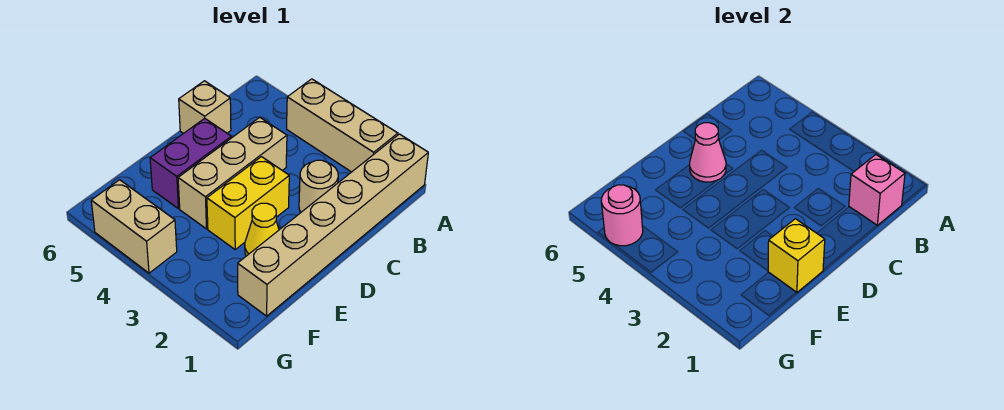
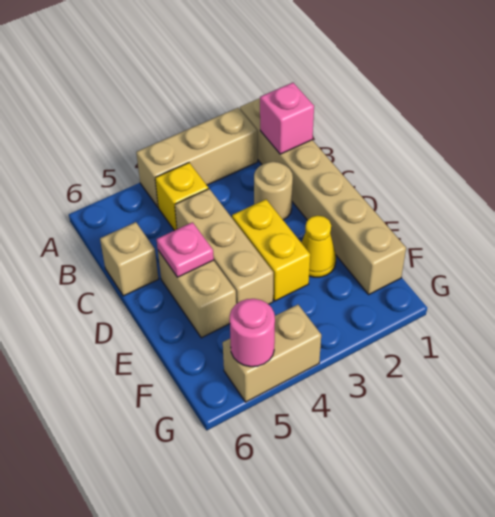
purple brick D5:E5 level 1 -> tan brick D5:E5 level 1
pink cone D5 level 2 -> pink plate D5 level 2
yellow brick E1 level 2 -> yellow brick B4 level 1

